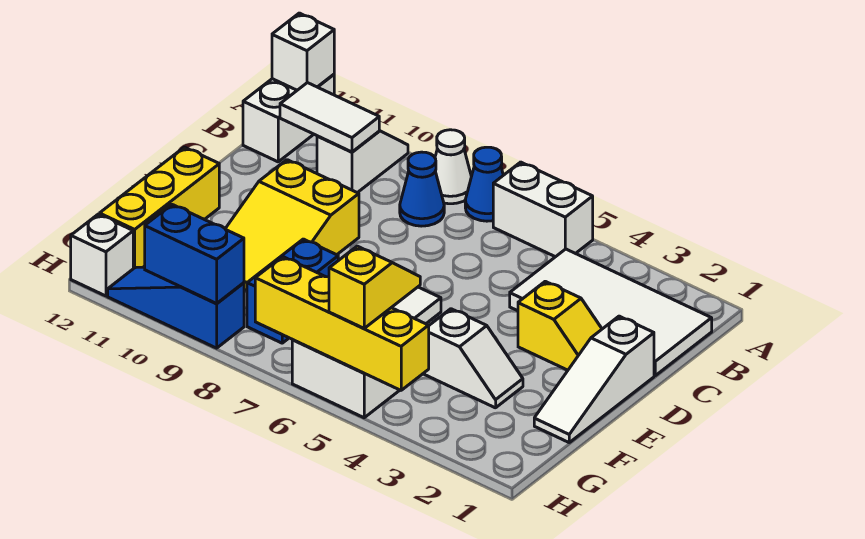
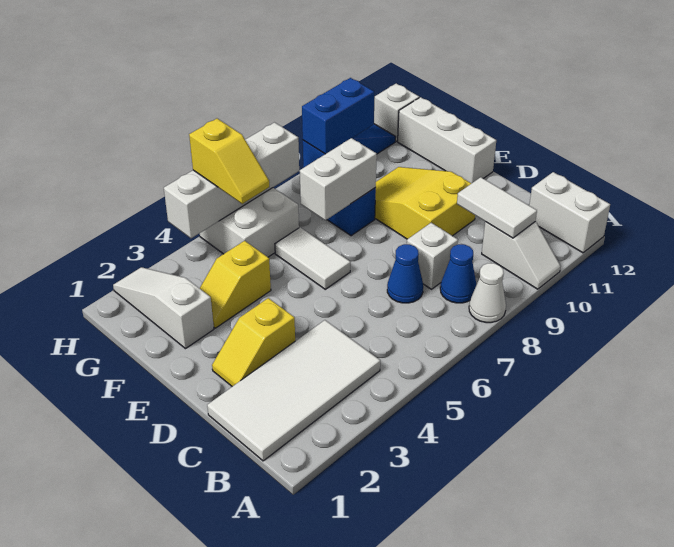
white brick A5:A6 level 1 -> white brick F7:F8 level 2
blue cone A7 level 1 -> blue cone C7 level 1
white brick A12 level 2 -> white brick C8 level 1
white tile B10:B11 level 2 -> white tile B10:C10 level 2
white slope D1:F1 level 1 top D -> white slope F2:H2 level 1 top F
yellow brick E12:G12 level 1 -> white brick E12:G12 level 1
white slope F3:F4 level 1 top 4 -> yellow slope F3:F4 level 1 top 4
yellow brick H4:H7 level 2 -> white brick H4:H7 level 2

